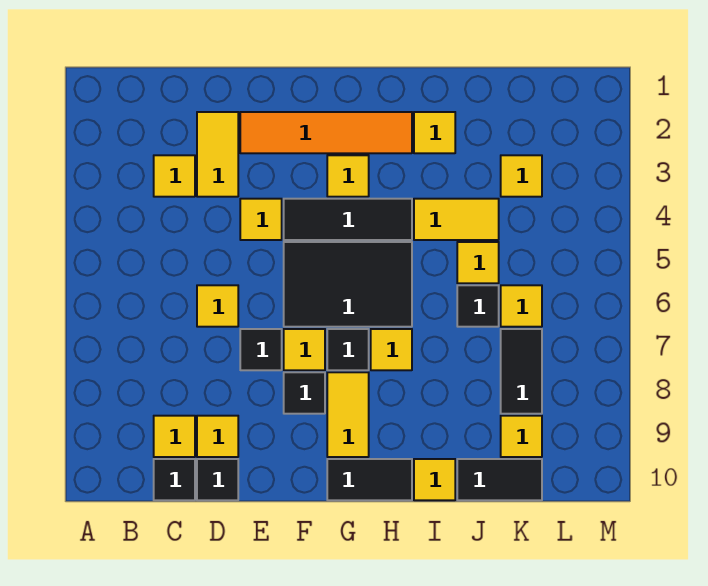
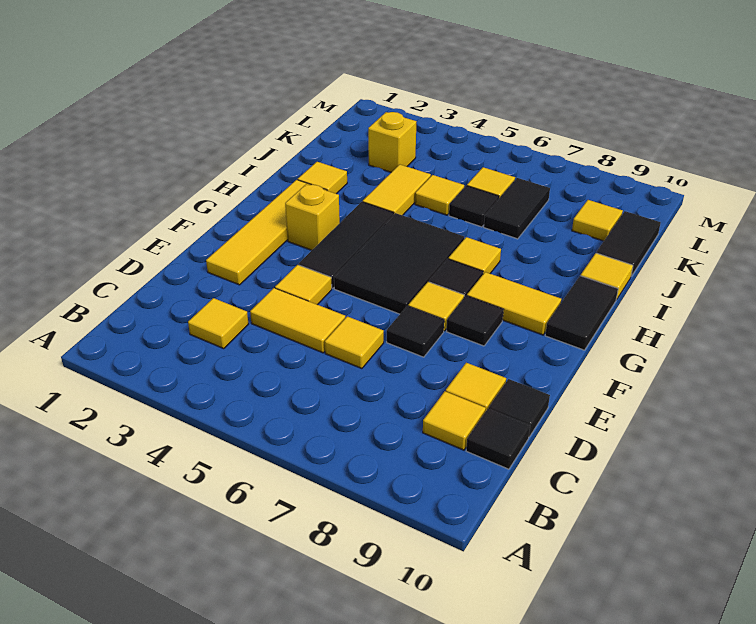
yellow tile D2:D3 level 1 -> yellow tile D4:D5 level 1
orange tile E2:H2 level 1 -> yellow tile E2:H2 level 1
yellow tile G3 level 1 -> yellow brick G3 level 1
yellow tile K3 level 1 -> yellow brick K3 level 1
black tile K7:K8 level 1 -> black tile J7:K7 level 1

